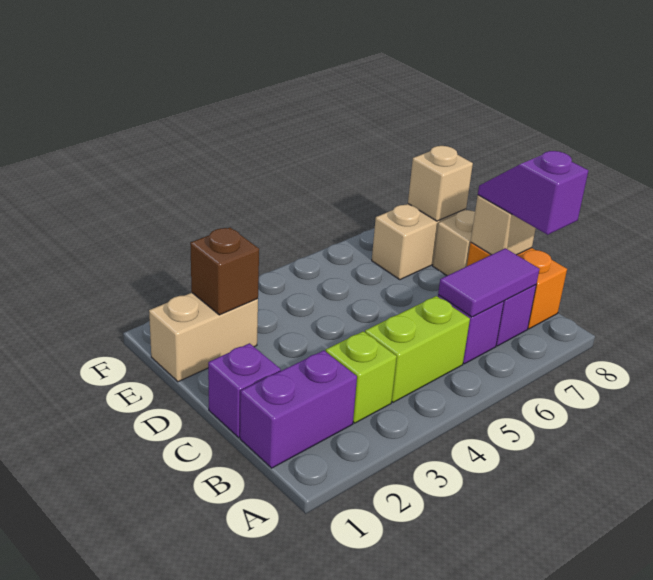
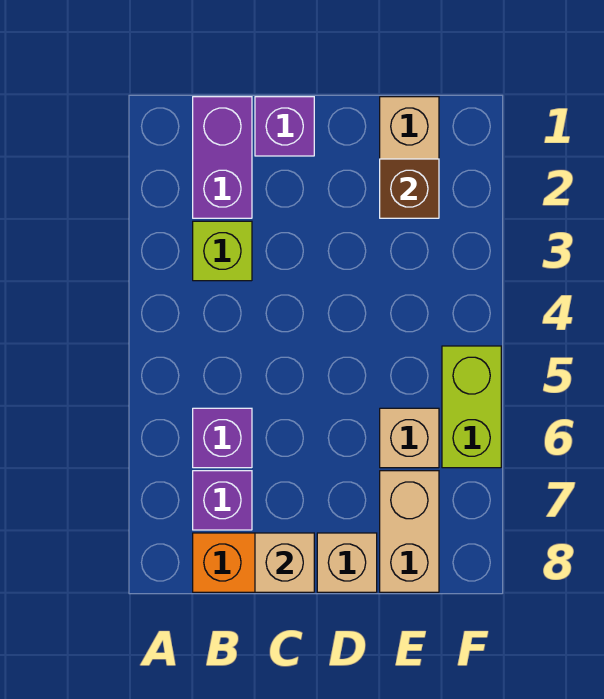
lime brick B4:B5 level 1 -> lime brick F5:F6 level 1
purple tile B6:B7 level 2 -> none
purple slope B8:C8 level 3 top B -> none
tan brick E8 level 2 -> tan brick E6 level 1

